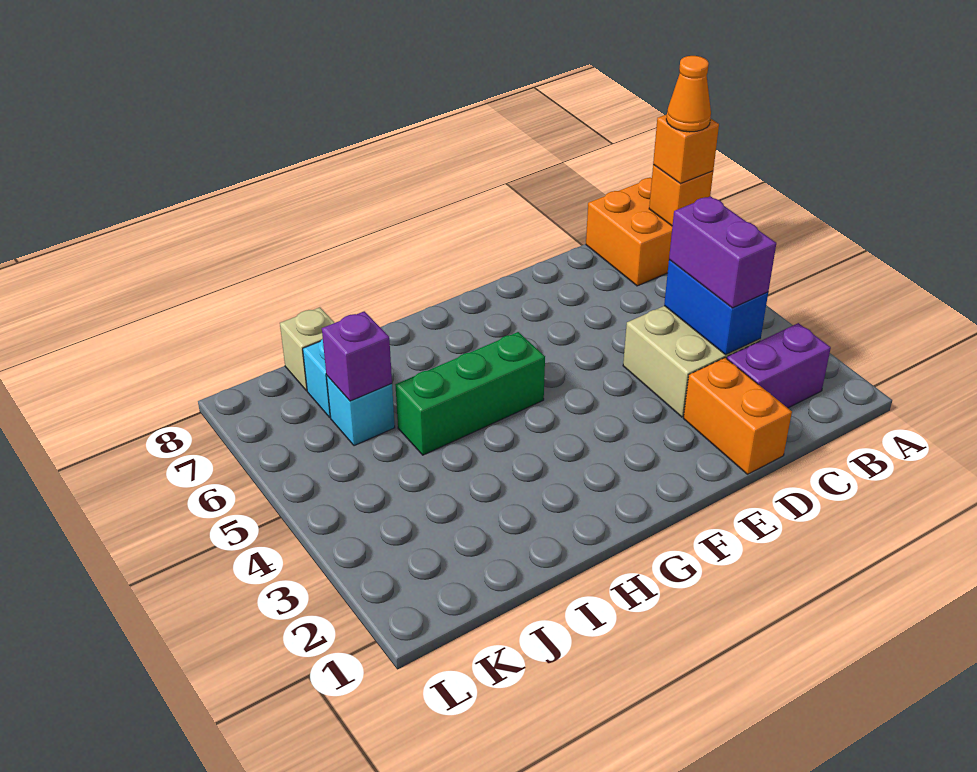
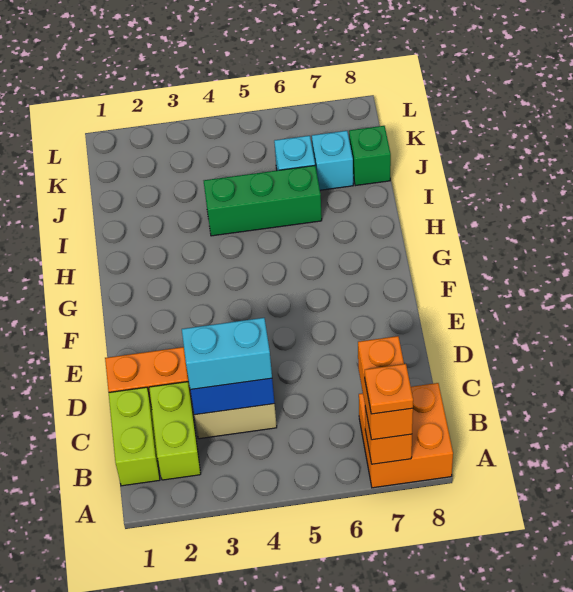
orange brick A7 level 3 -> orange brick A7:B7 level 3
orange cone A7 level 4 -> orange plate A7 level 4
none -> lime brick B1:C1 level 1
purple brick B2:C2 level 1 -> lime brick B2:C2 level 1
purple brick C3:C4 level 3 -> cyan brick C3:C4 level 3
green brick G5:I5 level 1 -> green brick I4:I6 level 1
purple brick J6 level 2 -> none
tan brick J8 level 1 -> green brick J8 level 1

